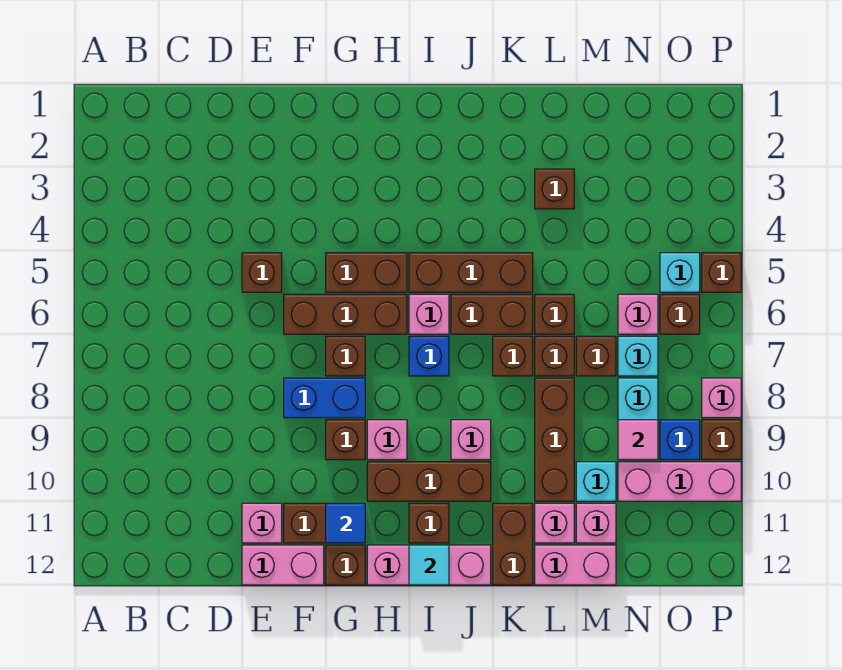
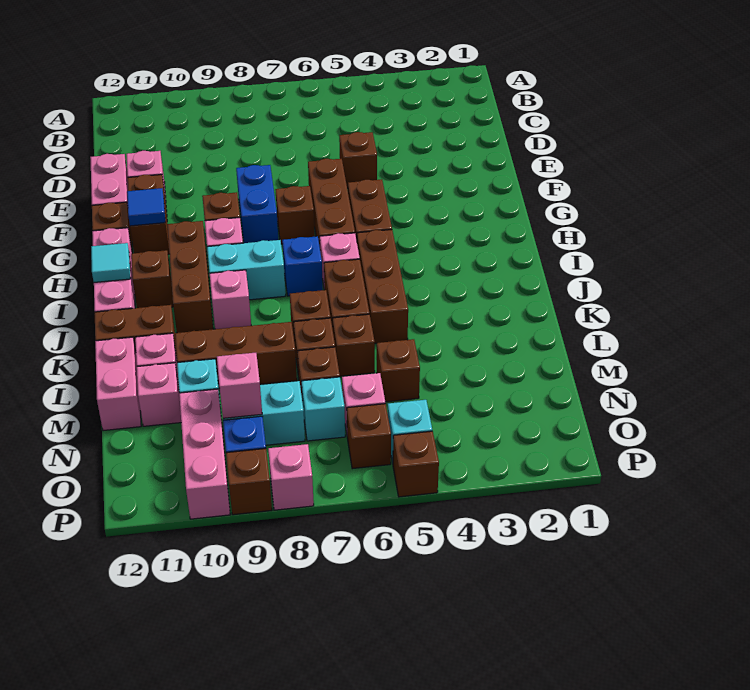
none -> cyan brick I8:I9 level 1
brown brick L3 level 1 -> brown brick M5 level 1
pink tile N9 level 2 -> pink brick N9 level 2

